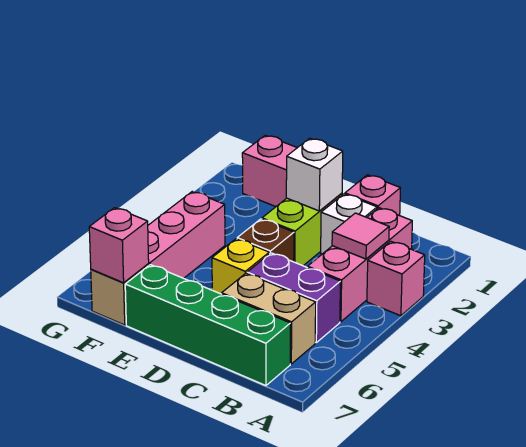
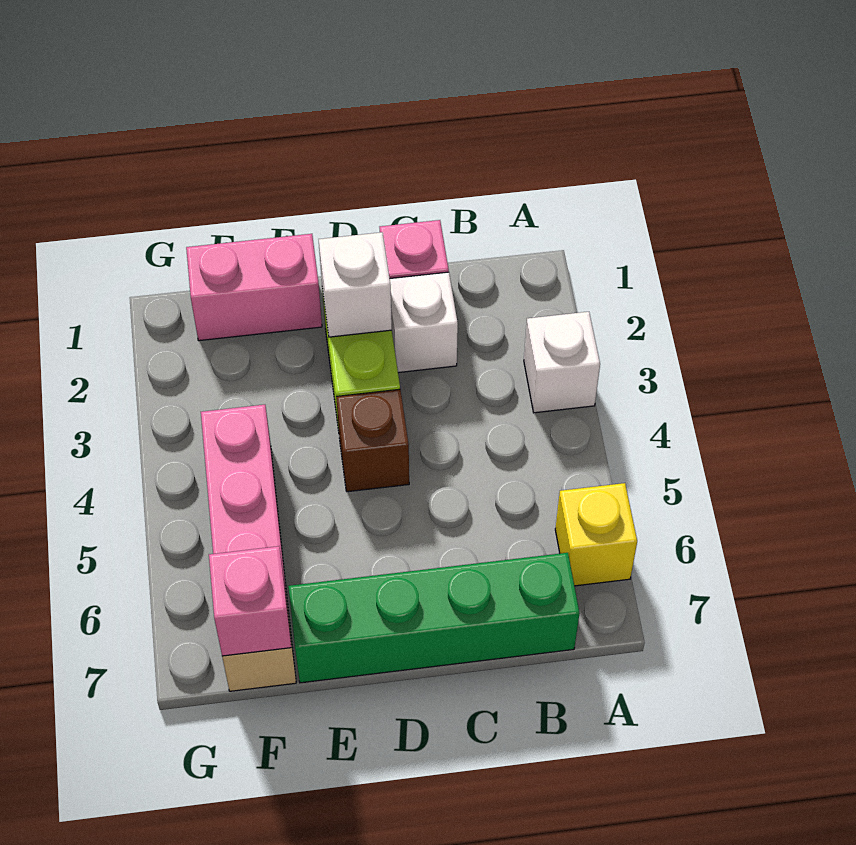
pink brick A3 level 1 -> white brick A3 level 1
pink brick B2:B4 level 1 -> none
pink tile B3 level 2 -> none
purple brick B5:C5 level 1 -> none
tan brick B6:C6 level 1 -> none
yellow brick D5 level 1 -> yellow brick A6 level 1

